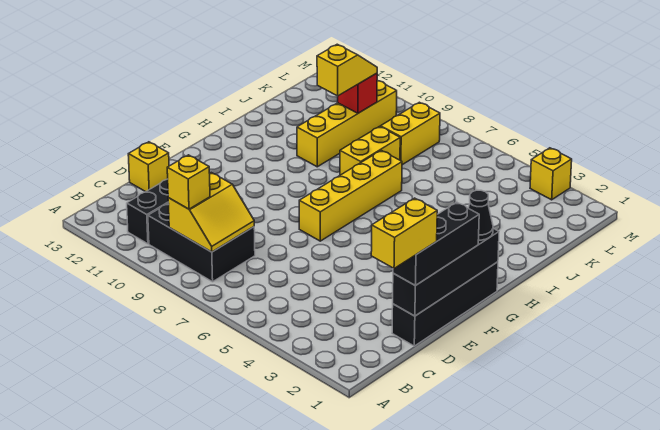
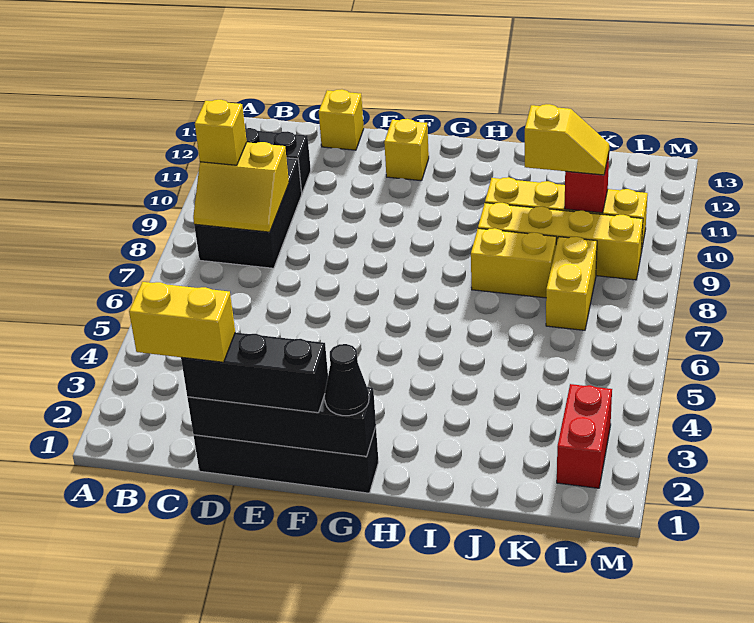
yellow brick F7:I7 level 1 -> yellow brick I9:L9 level 1
yellow brick K8:L8 level 1 -> yellow brick K7:K8 level 1
none -> red brick L2:L3 level 1
yellow brick M3 level 1 -> yellow brick F12 level 1

